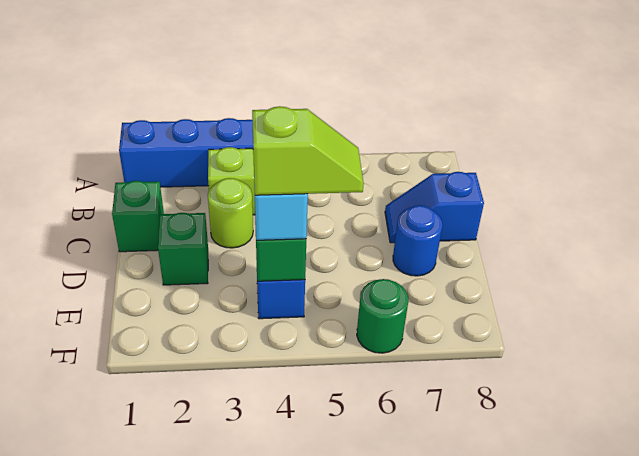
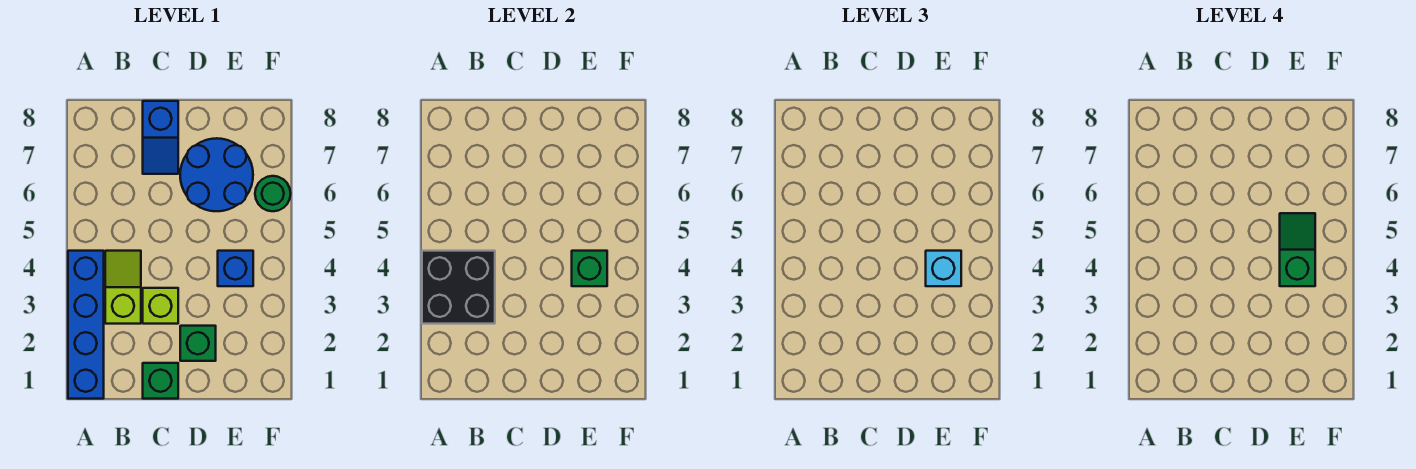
none -> black brick A3:B4 level 2
lime round brick C3 level 1 -> lime brick C3 level 1
blue round brick D7 level 1 -> blue round brick D6:E7 level 1
lime slope E4:E5 level 4 top 4 -> green slope E4:E5 level 4 top 4

